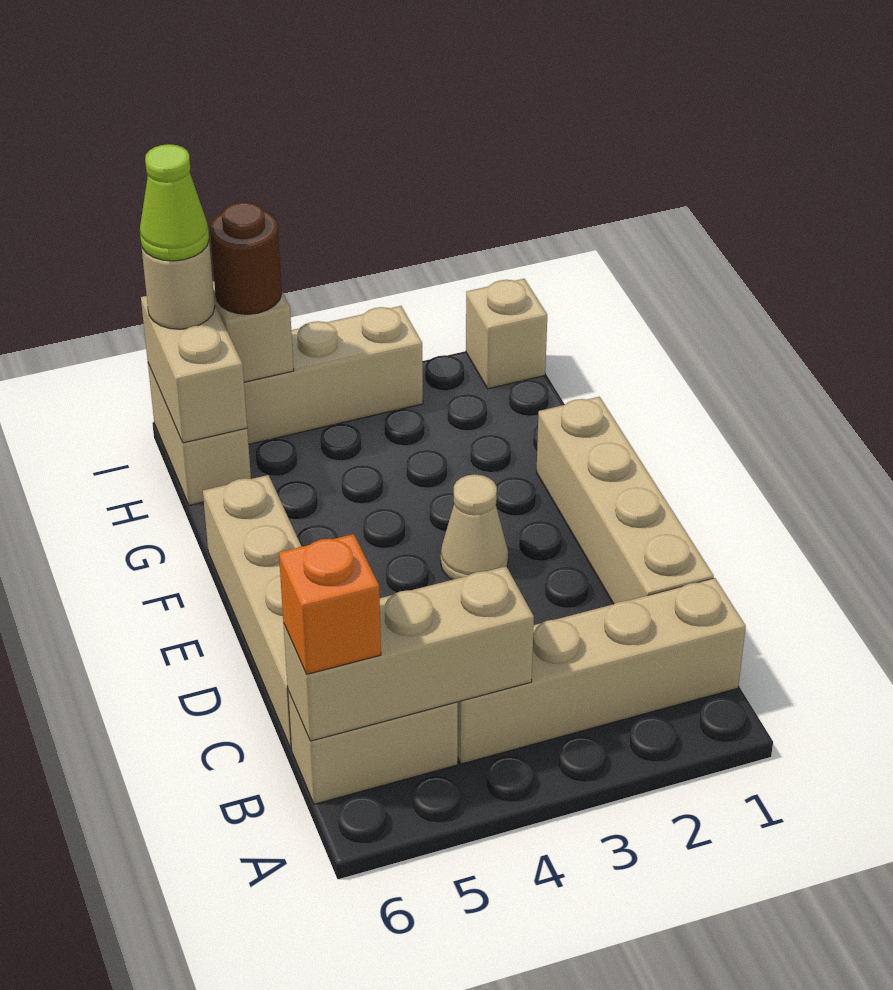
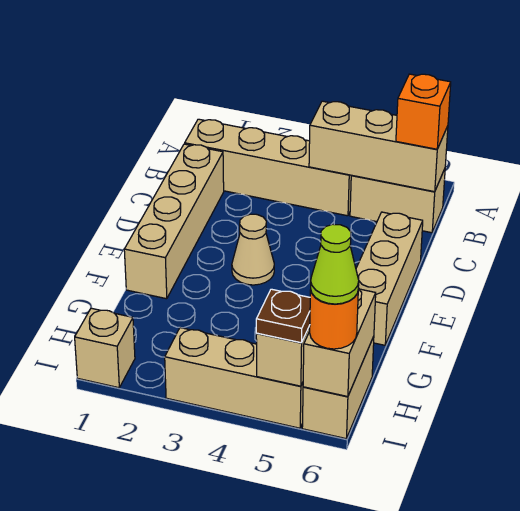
tan brick C6:F6 level 1 -> tan brick D6:F6 level 1
brown round brick I5 level 3 -> brown plate I5 level 3
tan round brick I6 level 3 -> orange round brick I6 level 3

